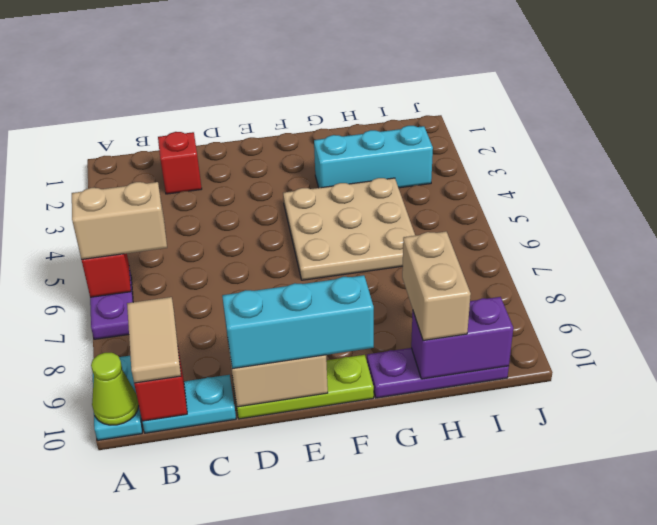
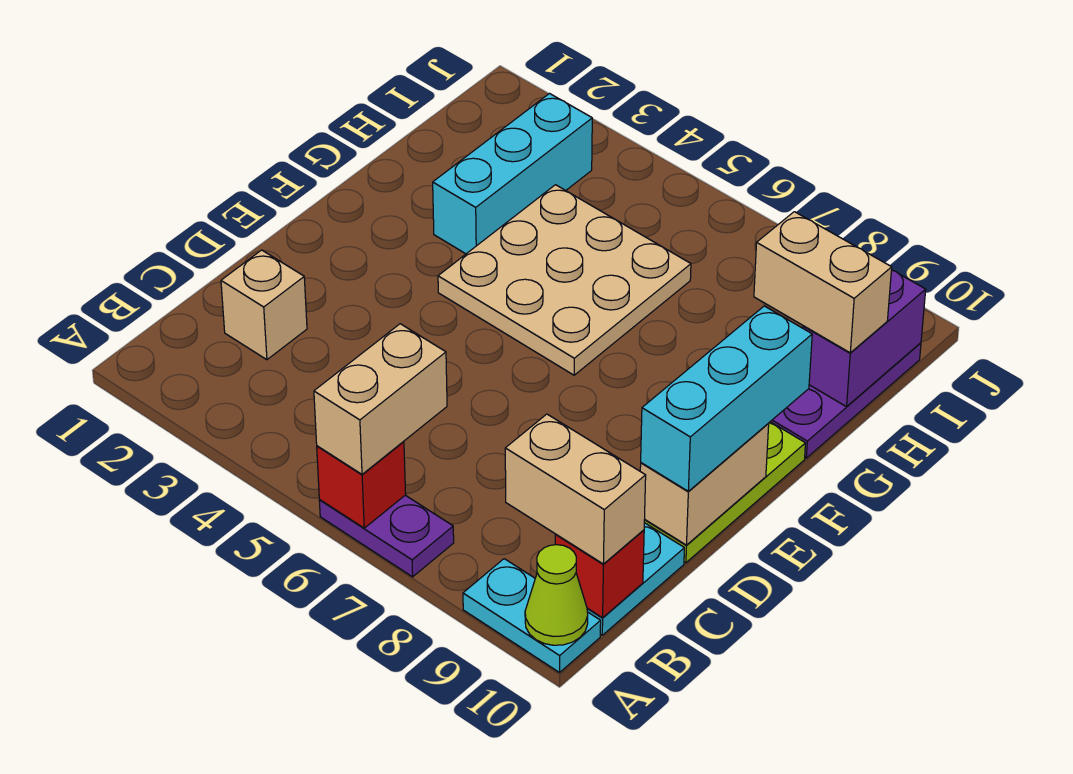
tan tile B9:B10 level 3 -> tan brick B9:B10 level 3
red brick C2 level 1 -> tan brick C2 level 1

